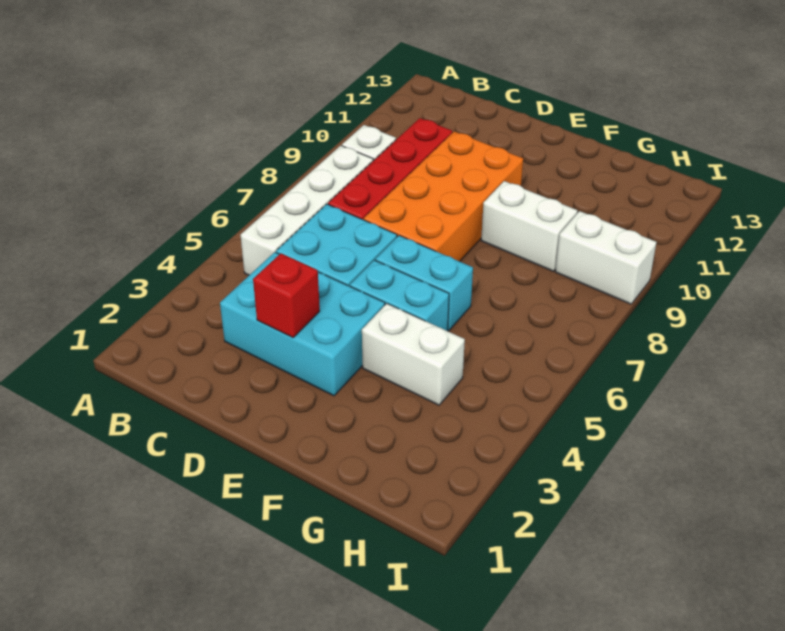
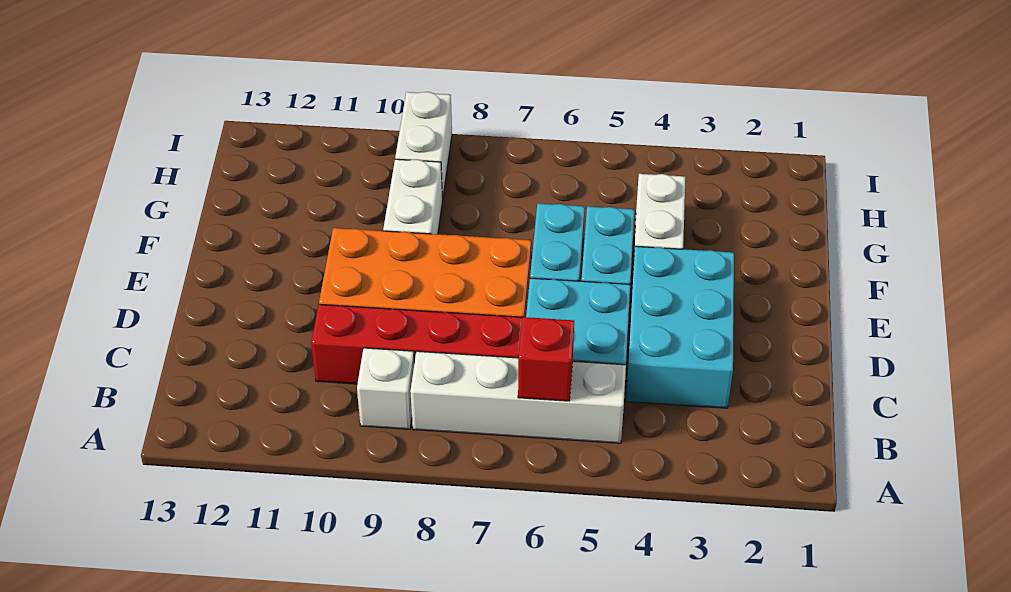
red brick D3 level 2 -> red brick B6 level 2

